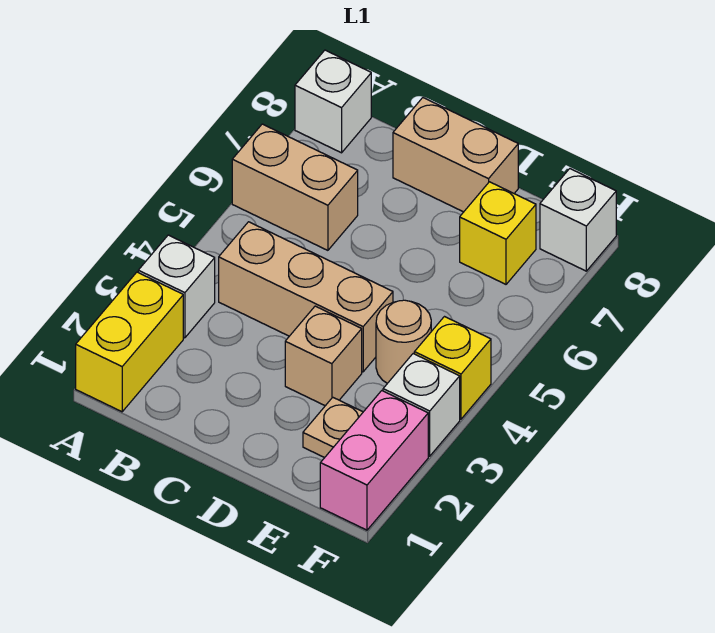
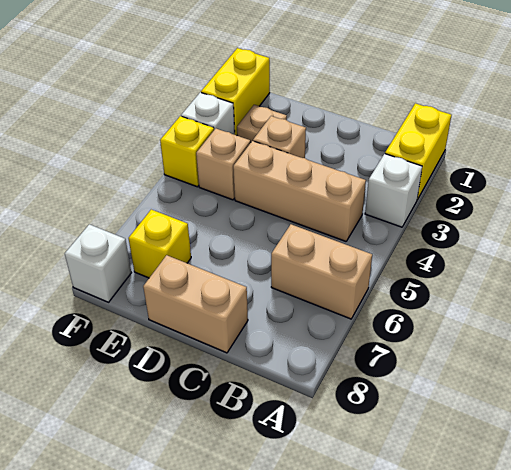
white brick A8 level 1 -> none
tan round brick E4 level 1 -> tan brick E4 level 1
pink brick F1:F2 level 1 -> yellow brick F1:F2 level 1

